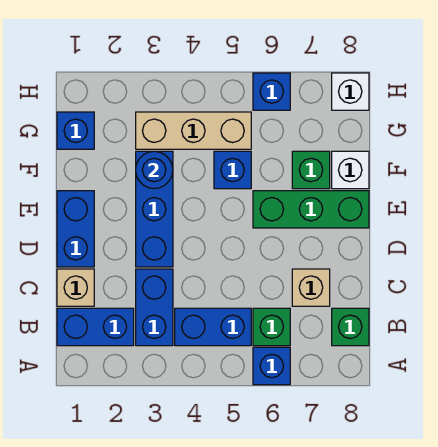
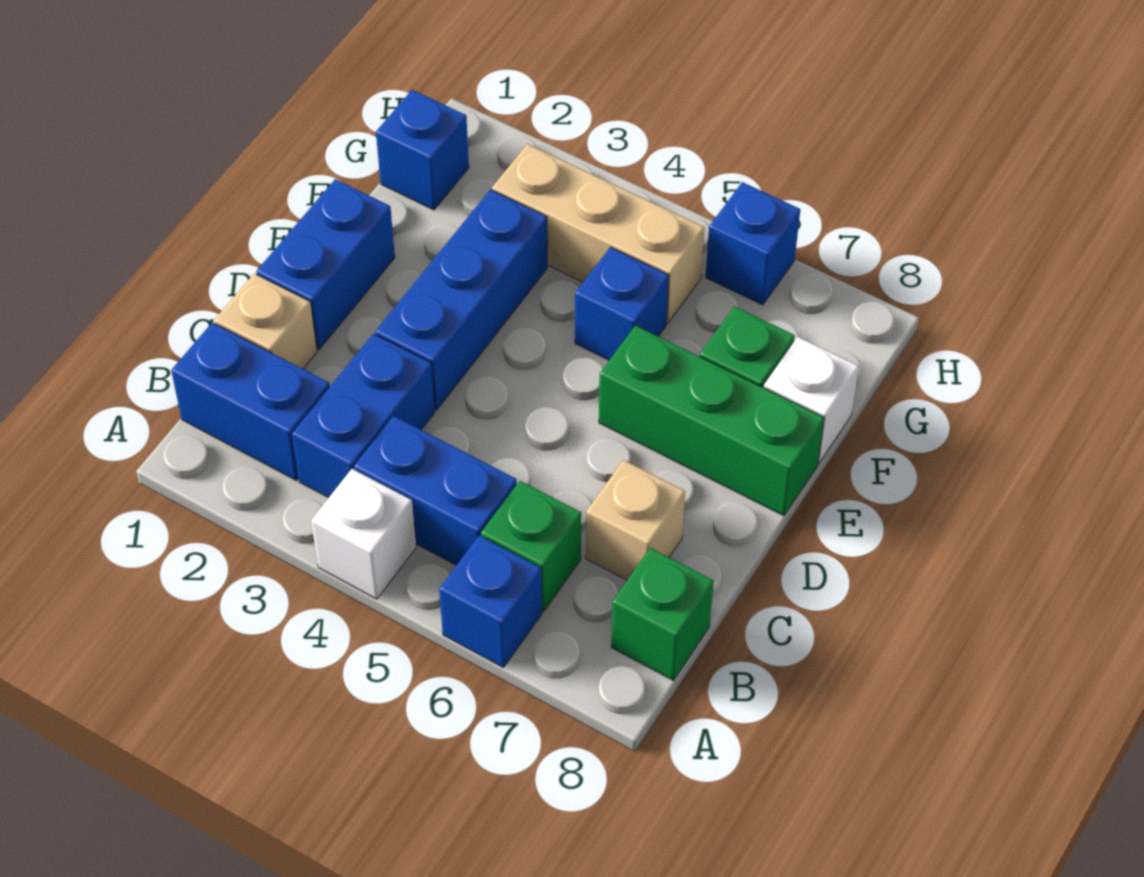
blue round brick F3 level 2 -> none
white brick H8 level 1 -> white brick A4 level 1

